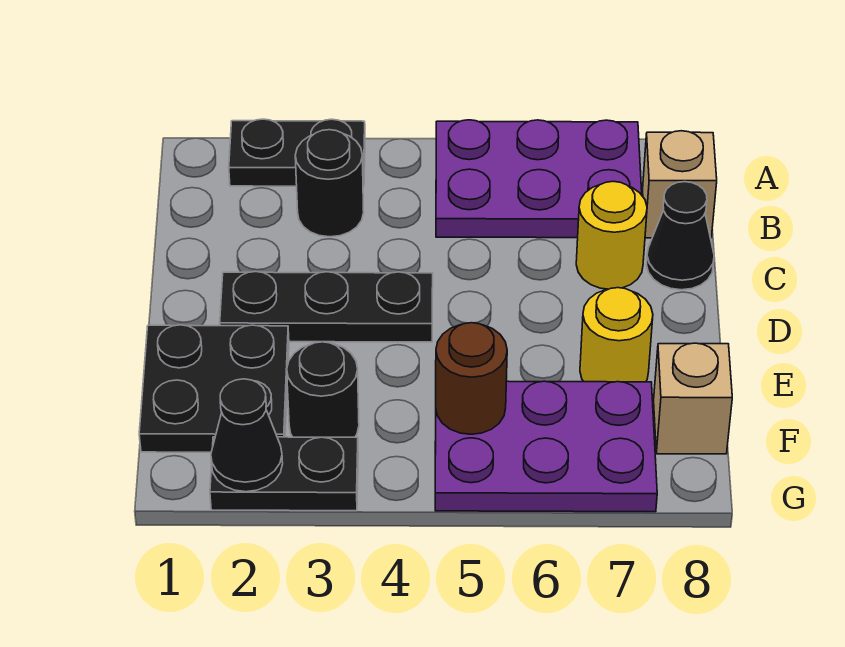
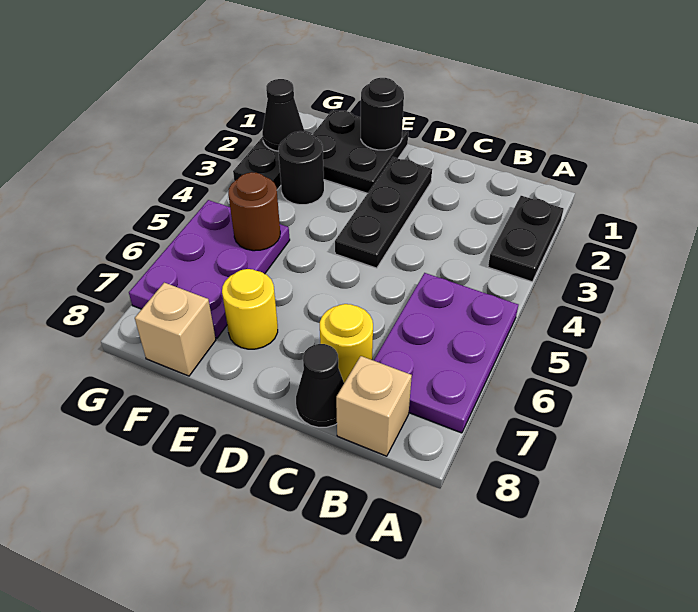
black round brick B3 level 1 -> black round brick E1 level 2

